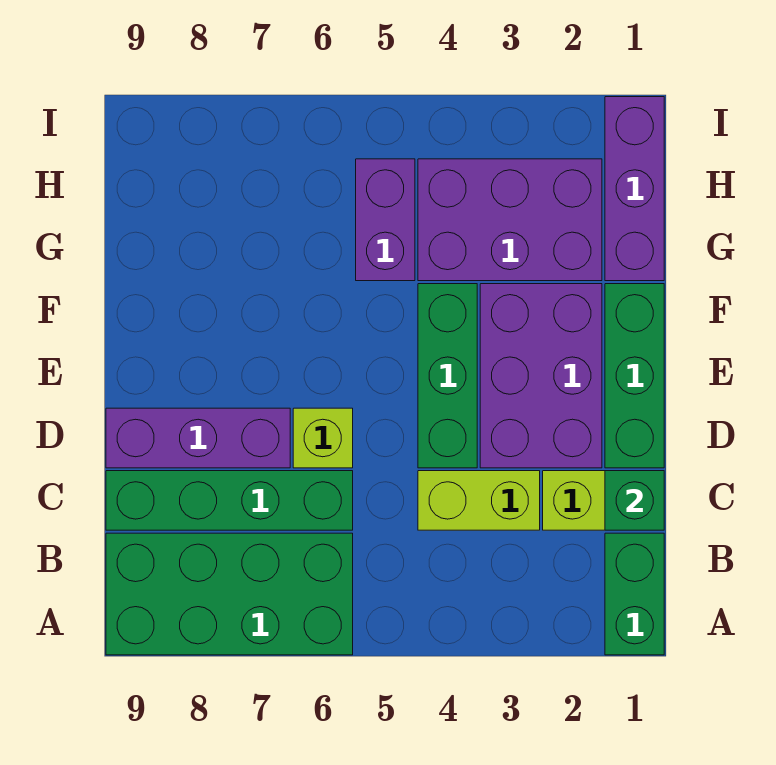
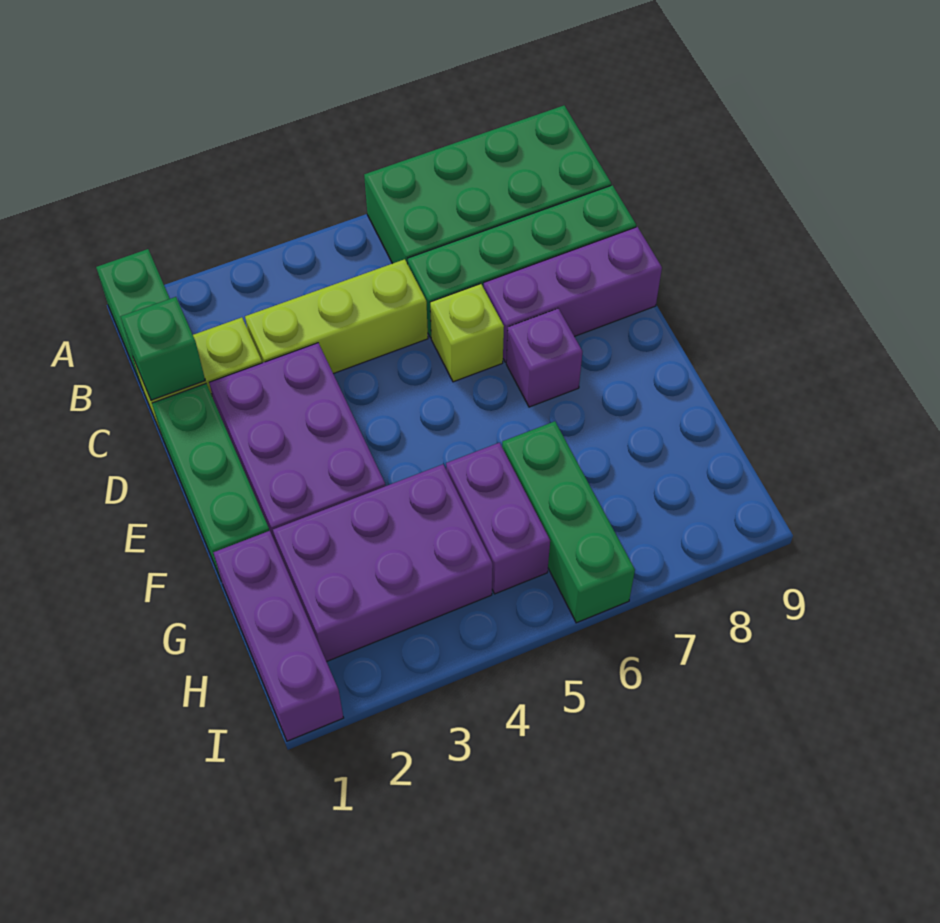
lime brick C3:C4 level 1 -> lime brick C3:C5 level 1
green brick D4:F4 level 1 -> green brick G6:I6 level 1
none -> purple brick E7 level 1

